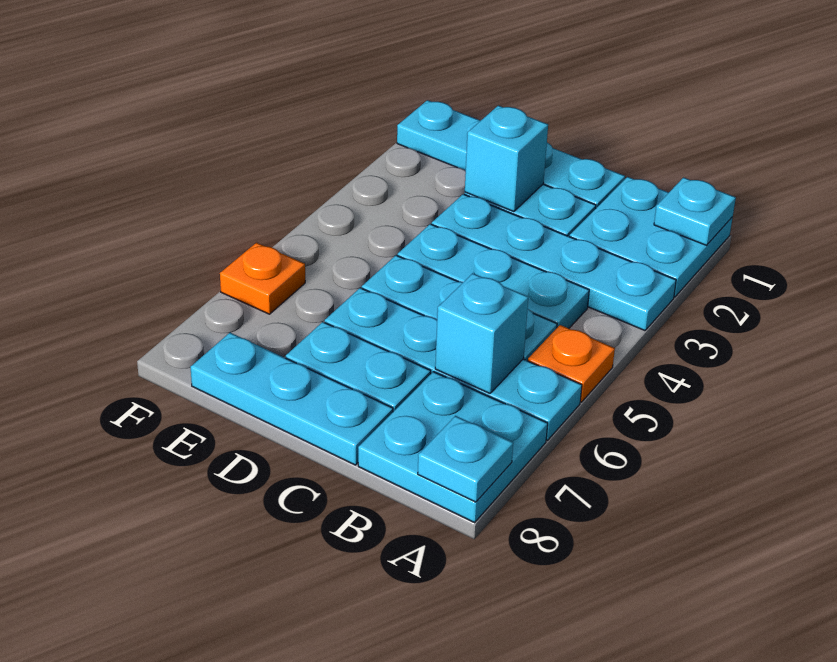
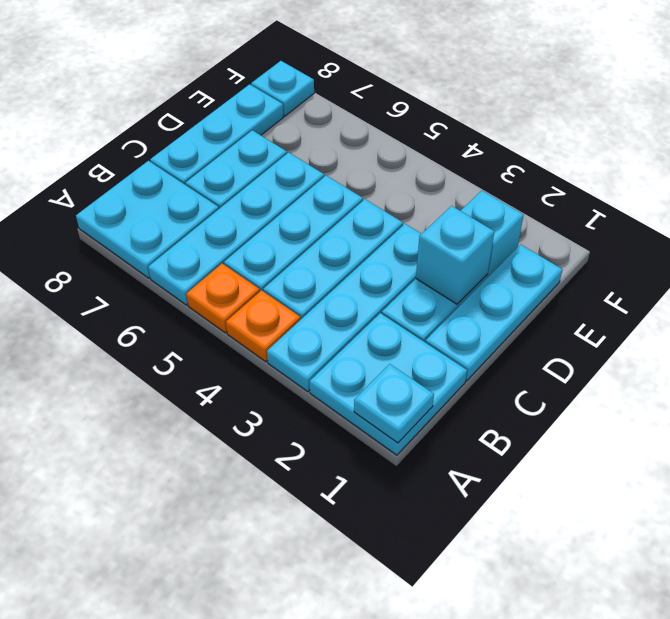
cyan plate A8 level 2 -> cyan plate F8 level 1
cyan brick B6 level 2 -> cyan brick E2 level 1
cyan plate C1:F1 level 1 -> cyan plate C1:E1 level 1
orange plate F6 level 1 -> orange plate A4 level 1

